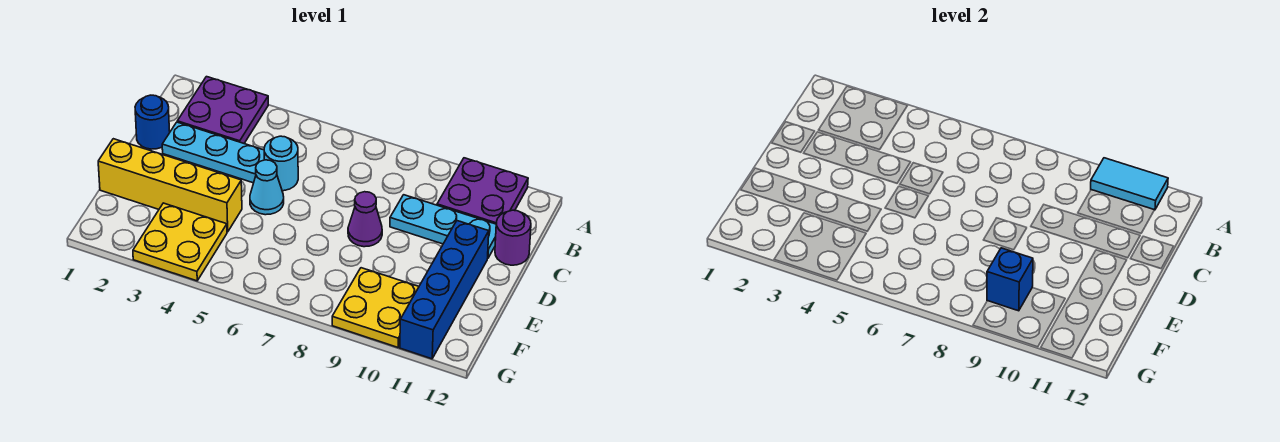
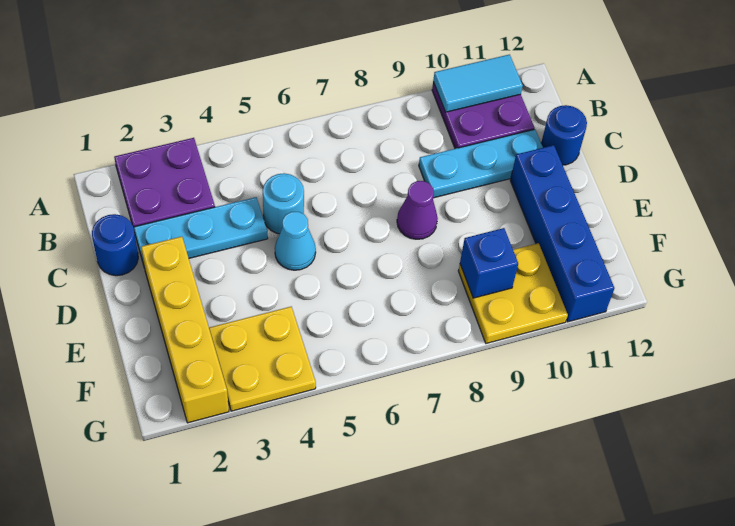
purple round brick C12 level 1 -> blue round brick C12 level 1
yellow brick E1:E4 level 1 -> yellow brick D2:G2 level 1

